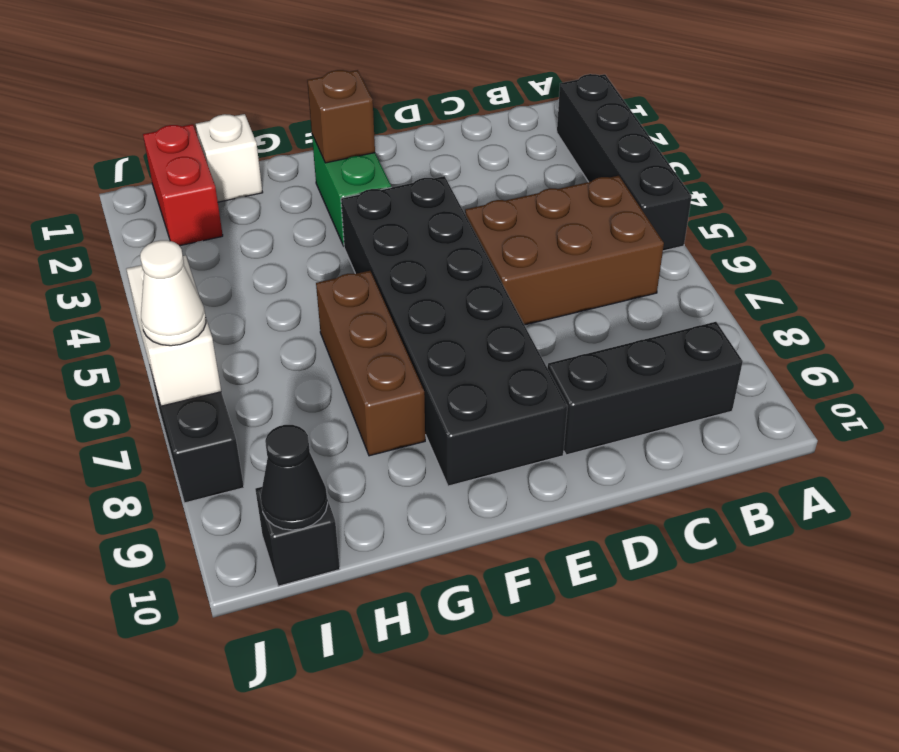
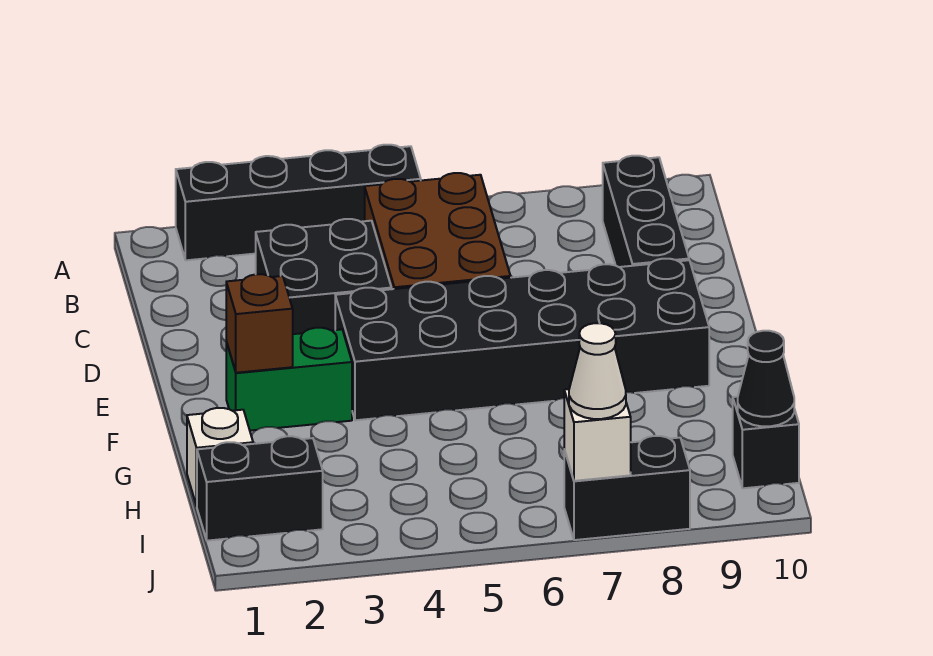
none -> black brick C3:D4 level 1
brown brick G6:G8 level 1 -> none
red brick I1:I2 level 1 -> black brick I1:I2 level 1
white brick J6:J7 level 2 -> white brick J7 level 2

